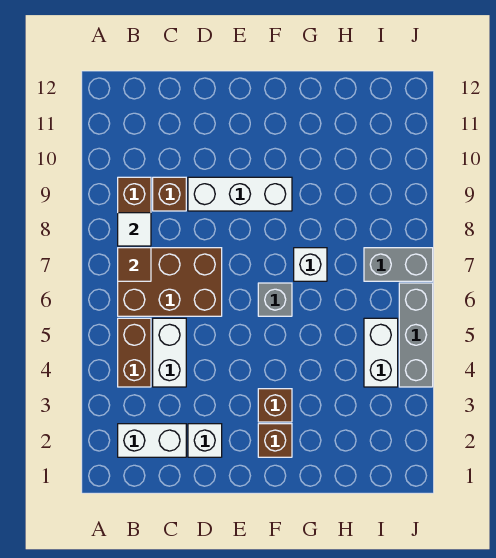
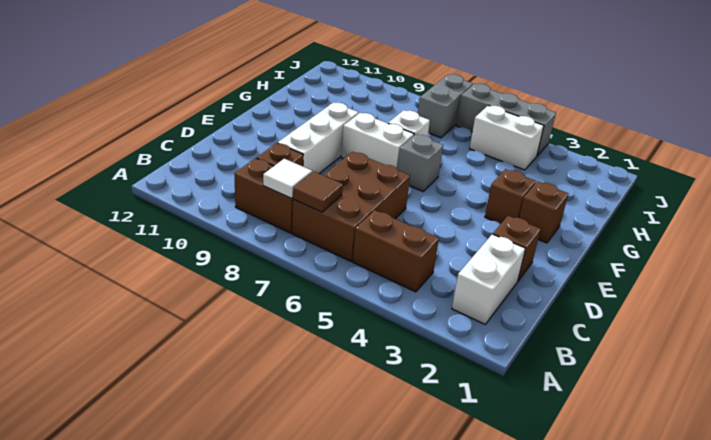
white brick C4:C5 level 1 -> white brick F7:F8 level 1
white brick D2 level 1 -> brown brick D2 level 1

